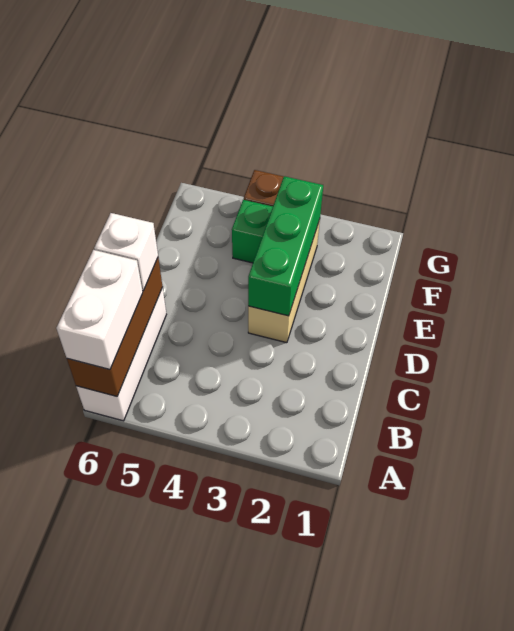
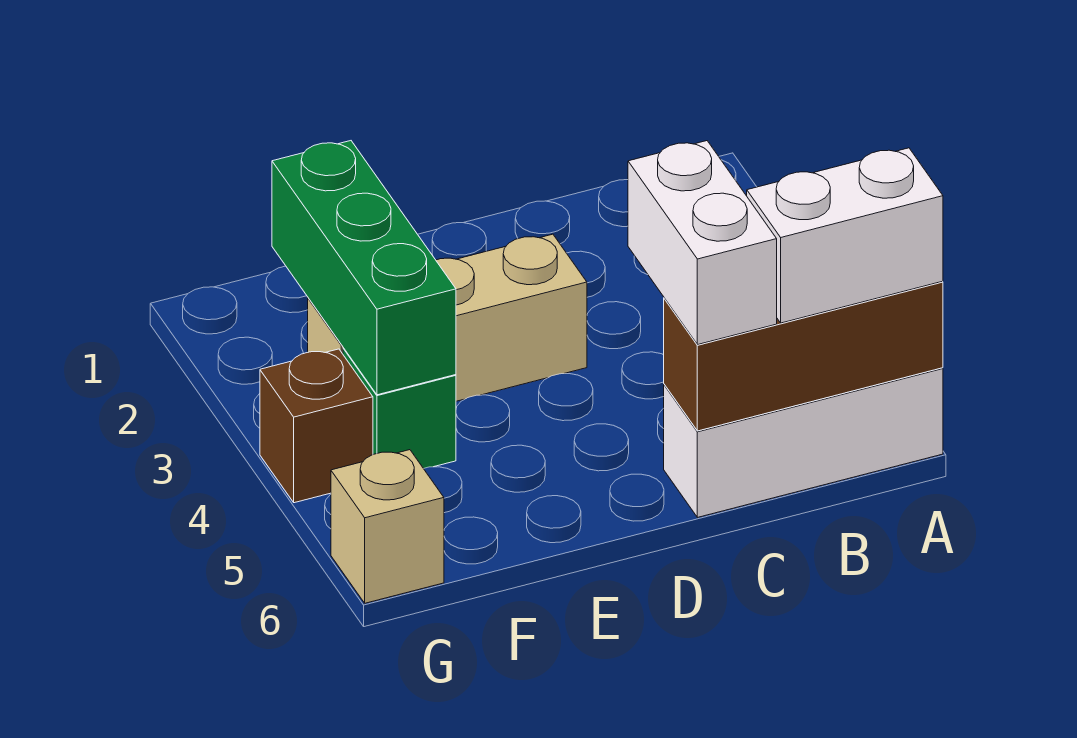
white brick C6 level 3 -> white brick C5:C6 level 3
green brick D3:F3 level 2 -> green brick F2:F4 level 2
none -> tan brick G6 level 1

